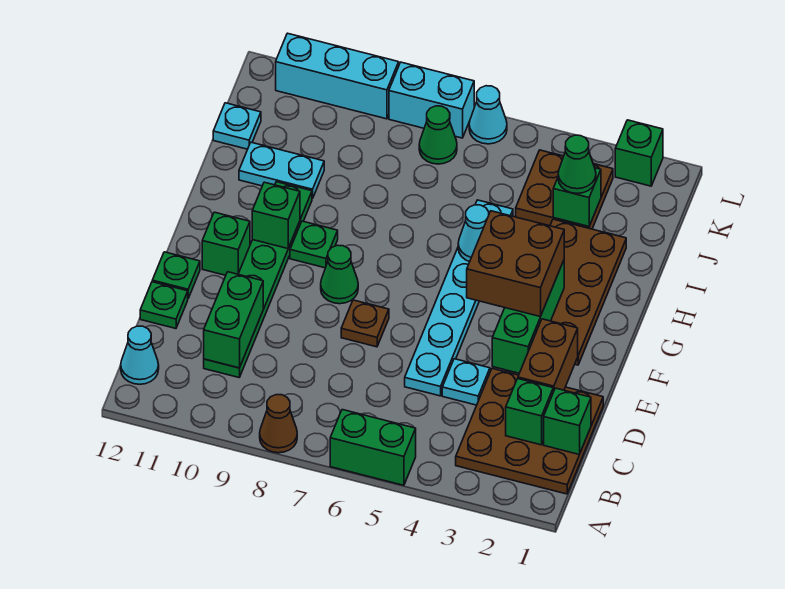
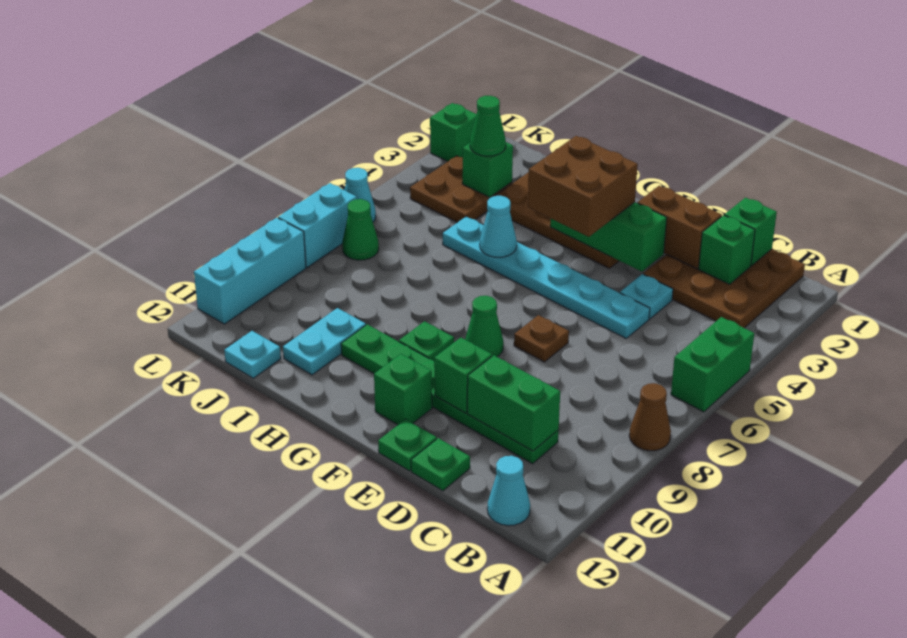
green brick G10 level 2 -> green brick E10 level 2

